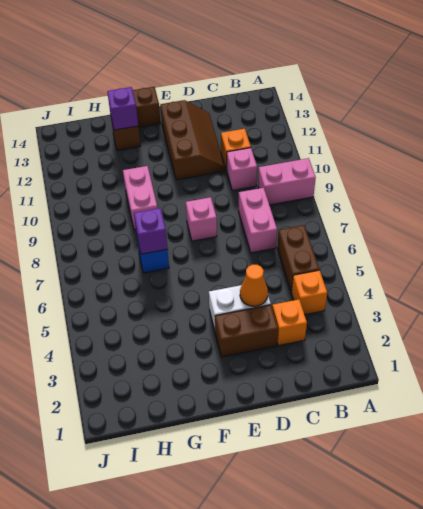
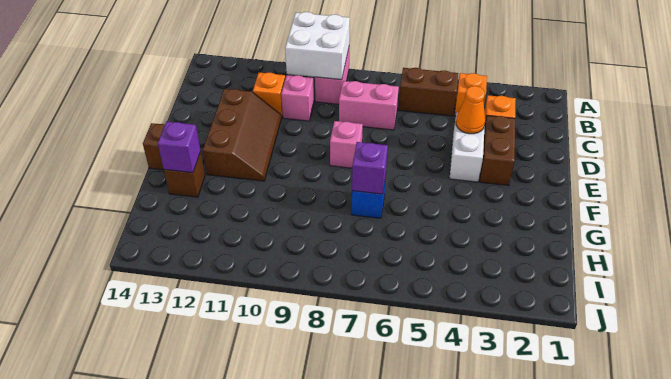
none -> white brick A9:B10 level 2
brown slope D11:E13 level 1 top E -> brown slope D11:F12 level 1 top 12
pink brick G9:G10 level 1 -> none

